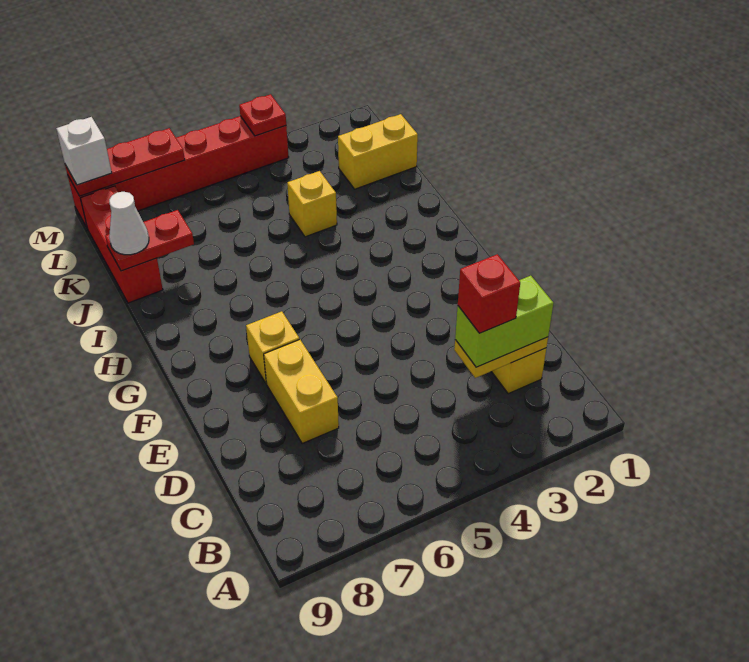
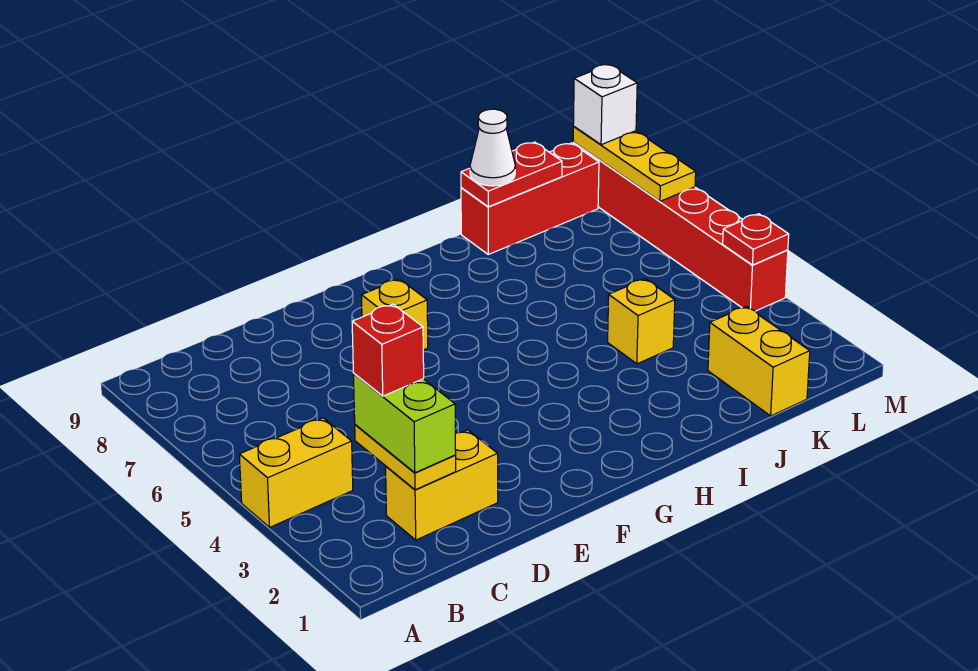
yellow brick D7:E7 level 1 -> yellow brick A4:B4 level 1
red plate J8:J9 level 2 -> red plate J9:K9 level 2
red plate M7:M9 level 2 -> yellow plate M7:M9 level 2

